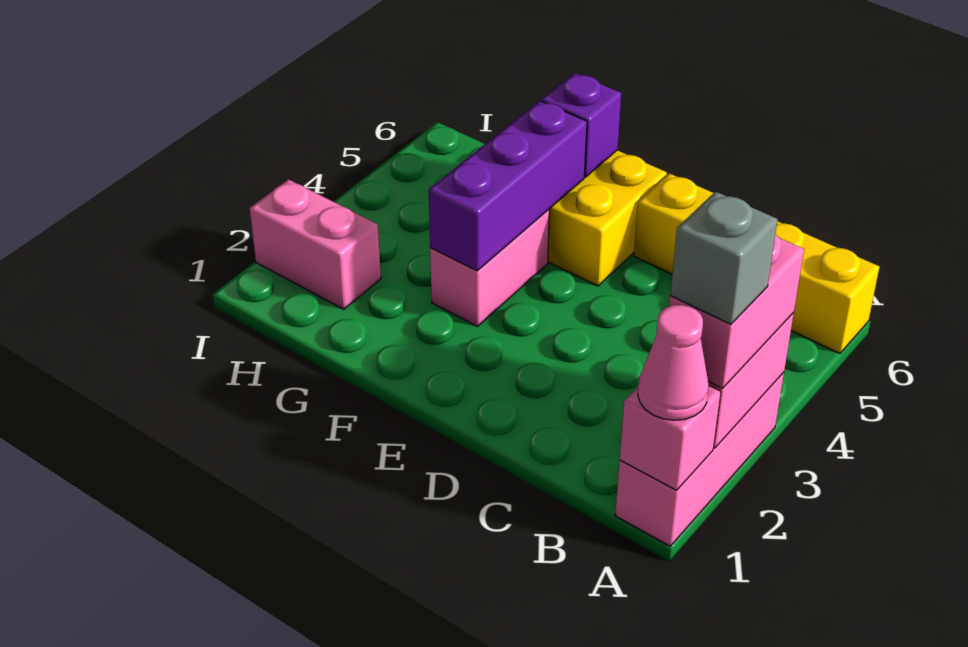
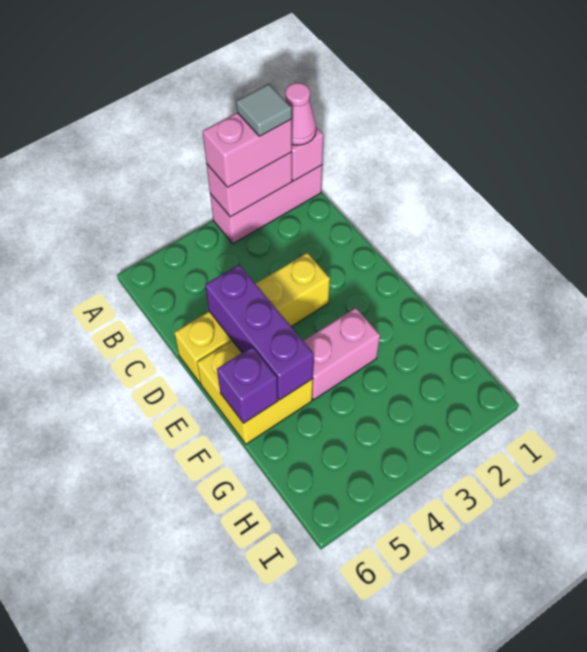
grey brick A2 level 4 -> grey tile A2 level 4
yellow brick A6:D6 level 1 -> yellow brick D3:D6 level 1
purple brick F3:F5 level 2 -> purple brick D5:F5 level 2
pink brick H2:I2 level 1 -> none

